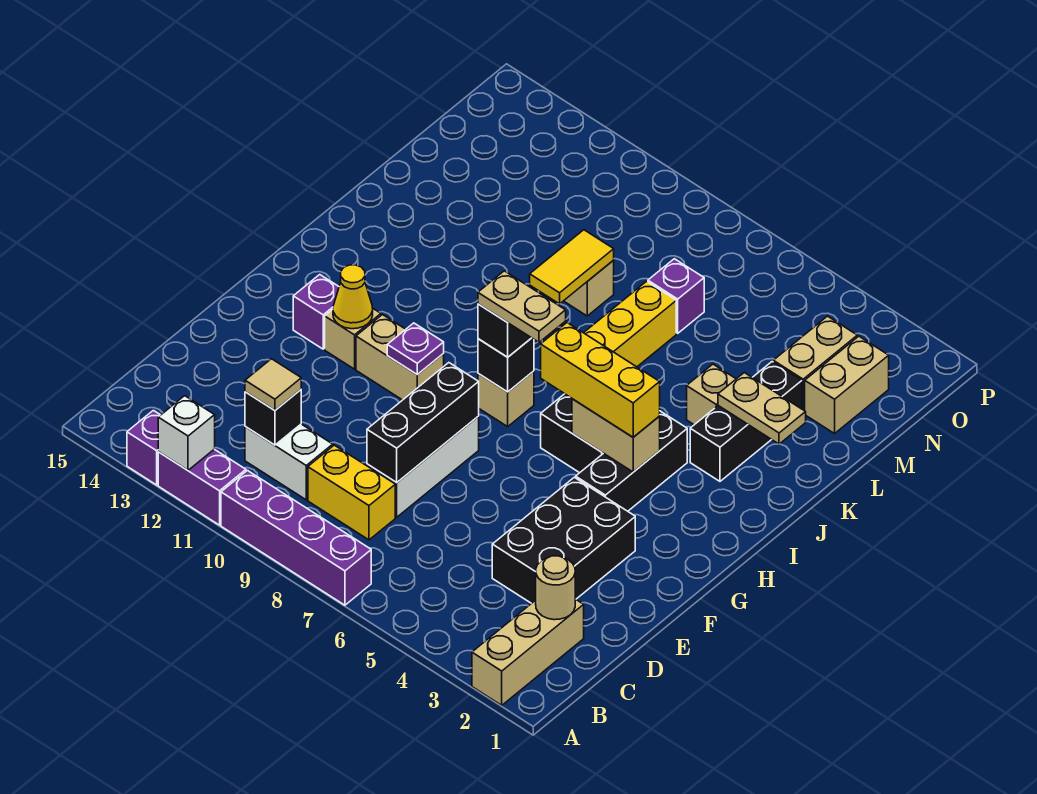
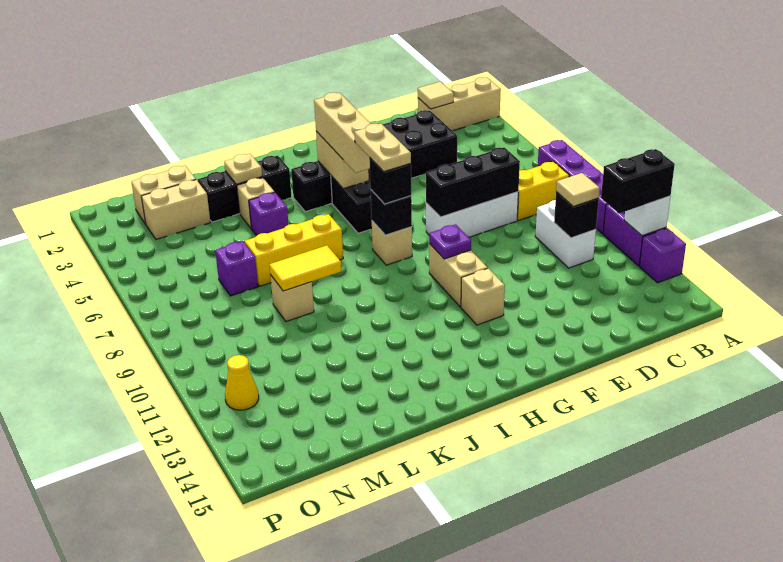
none -> black brick A12:B12 level 3
tan round brick C2 level 2 -> tan tile C2 level 2
yellow brick C8:C9 level 1 -> yellow brick B8:C8 level 1
yellow cone G12 level 2 -> yellow cone O12 level 1
purple brick G13 level 1 -> purple brick K5 level 1
yellow brick H4:H6 level 3 -> tan brick H4:H6 level 3
tan plate K2:K3 level 2 -> tan plate K3 level 2

